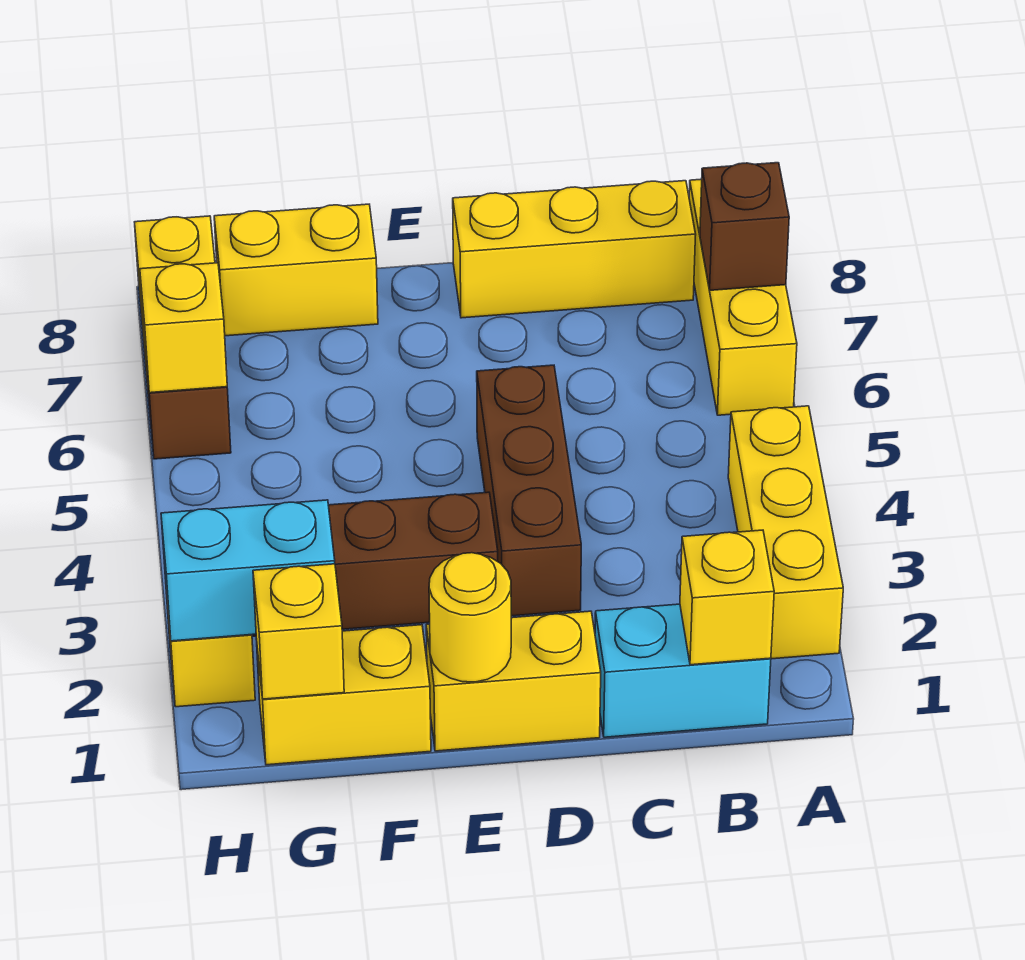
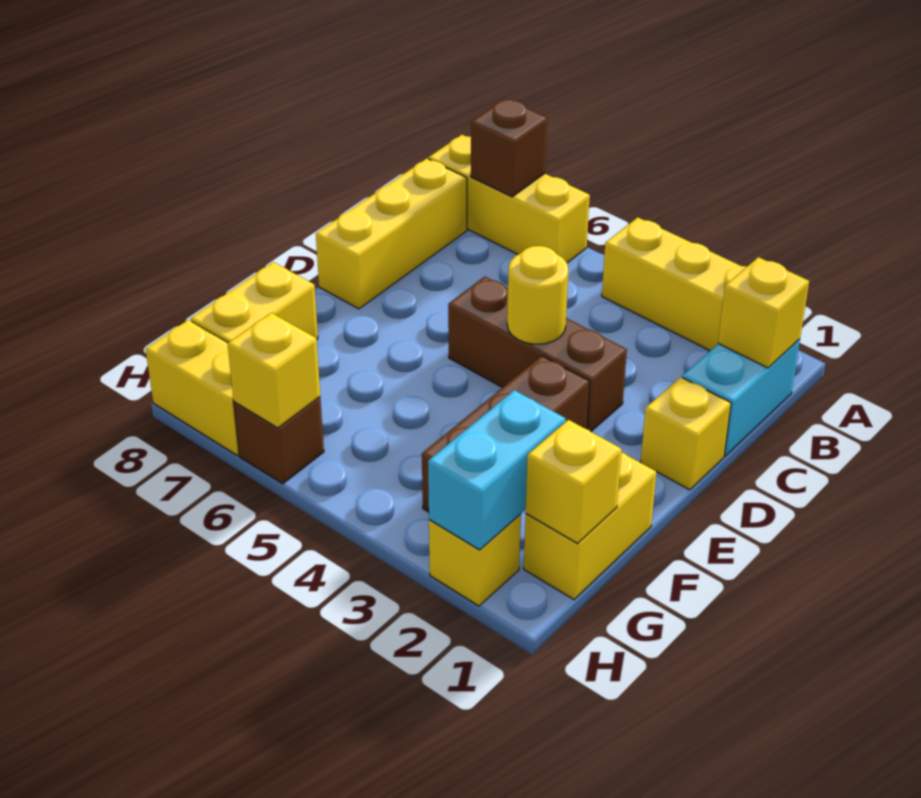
yellow brick D1:E1 level 1 -> yellow brick D1 level 1
yellow round brick E1 level 2 -> yellow round brick D4 level 2

